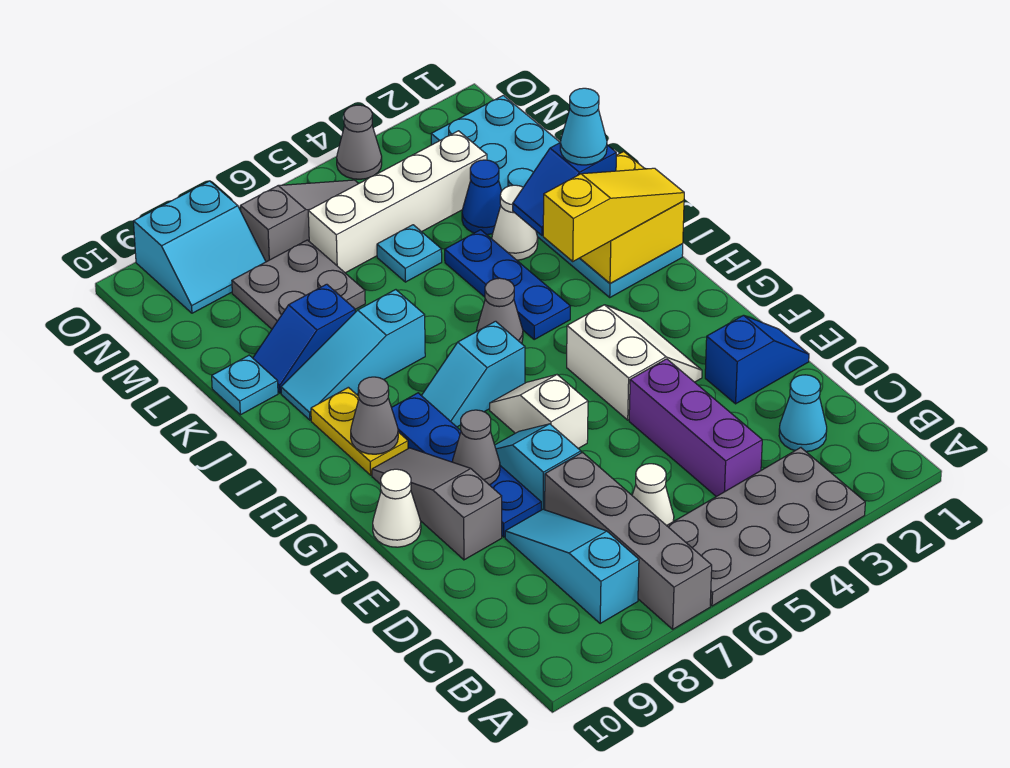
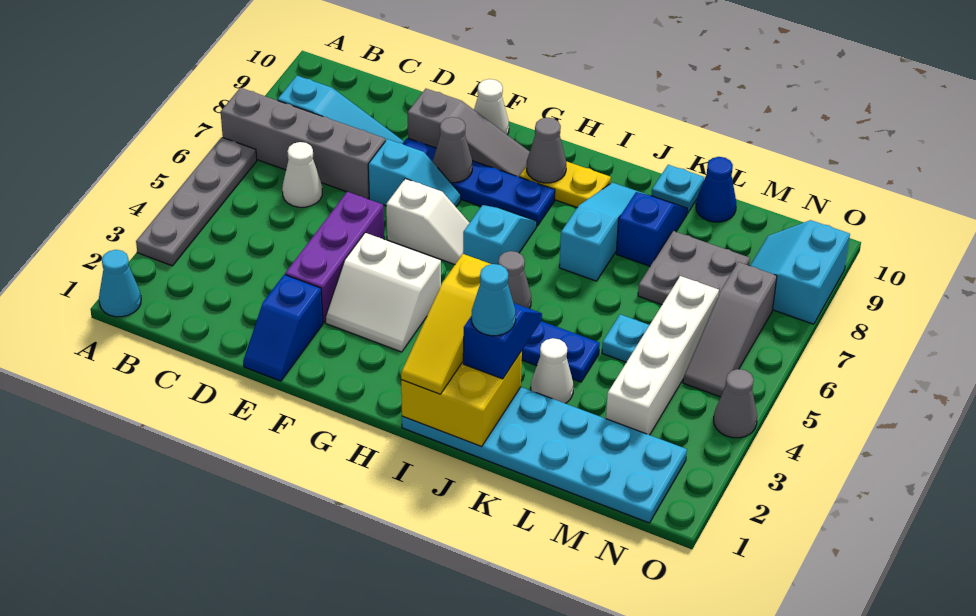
grey plate A3:B6 level 1 -> grey plate A3:A6 level 1
cyan cone C2 level 1 -> cyan cone A1 level 1
purple brick C4:E4 level 1 -> purple brick E3:E5 level 1
blue cone L3 level 1 -> blue cone L10 level 1

